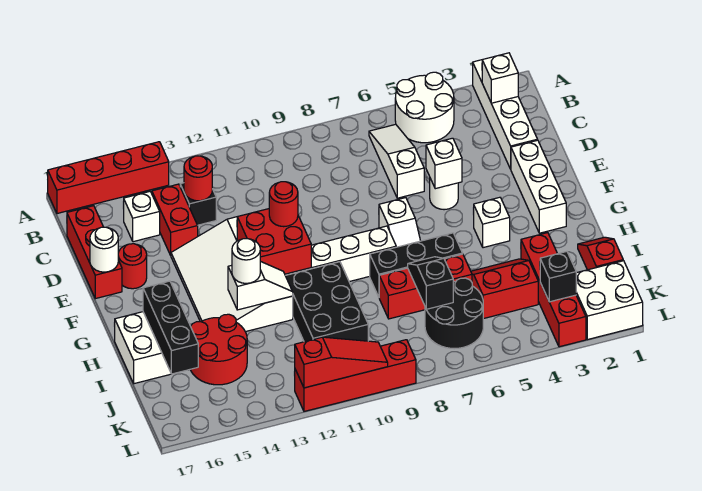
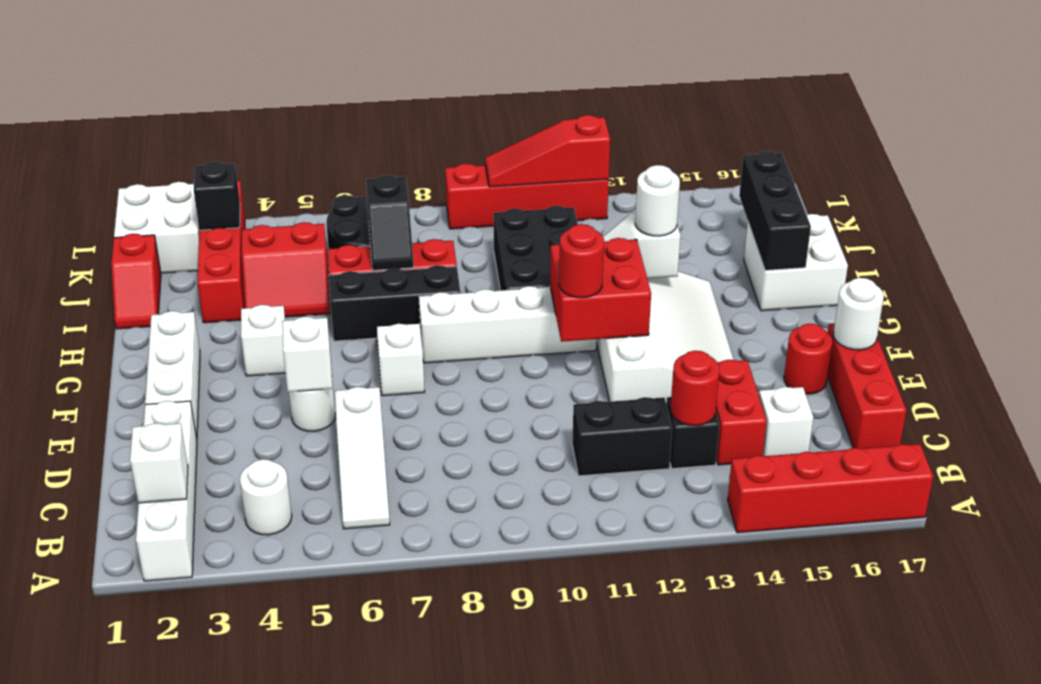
white round brick A4:B5 level 1 -> white round brick B4 level 1
none -> black brick C11:C12 level 1
red round brick I14:J15 level 1 -> none

